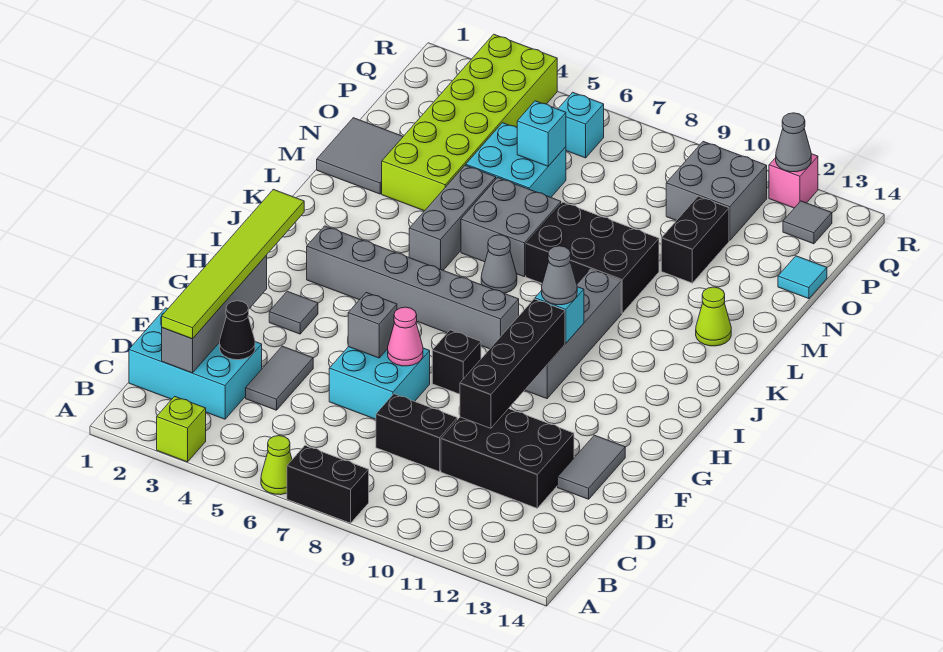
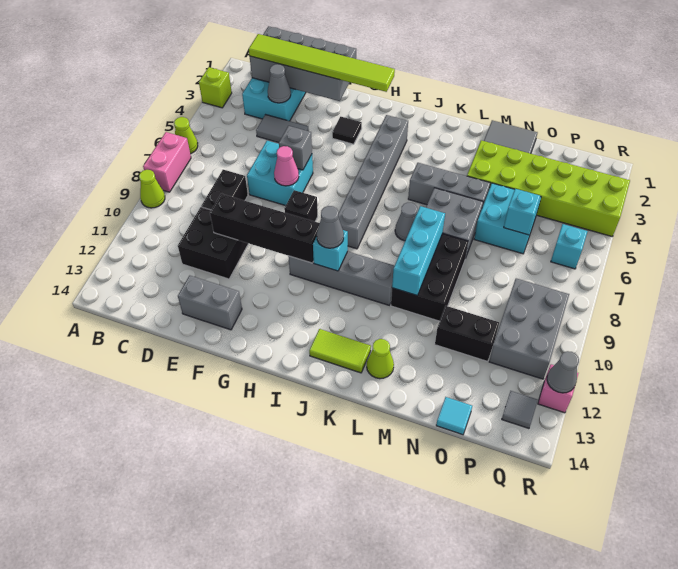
black brick A7:A8 level 1 -> pink brick A7:A8 level 1
none -> lime cone A9 level 1
grey brick C2:F2 level 2 -> grey brick C1:F2 level 2
black cone D3 level 2 -> grey cone D3 level 2
black brick D10:E12 level 1 -> black brick D10:E11 level 1
grey tile E13:F13 level 1 -> grey brick E13:F13 level 1
grey tile G3 level 1 -> black tile G3 level 1
none -> lime tile J13:K13 level 1
none -> cyan brick L8:L10 level 2
grey brick P10:Q11 level 1 -> grey brick P9:Q11 level 1

